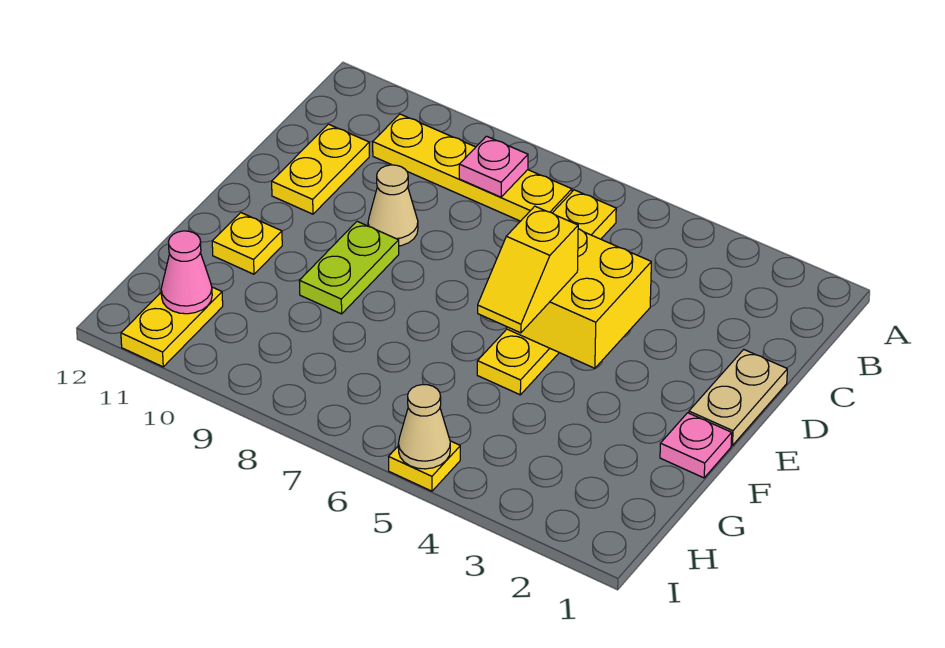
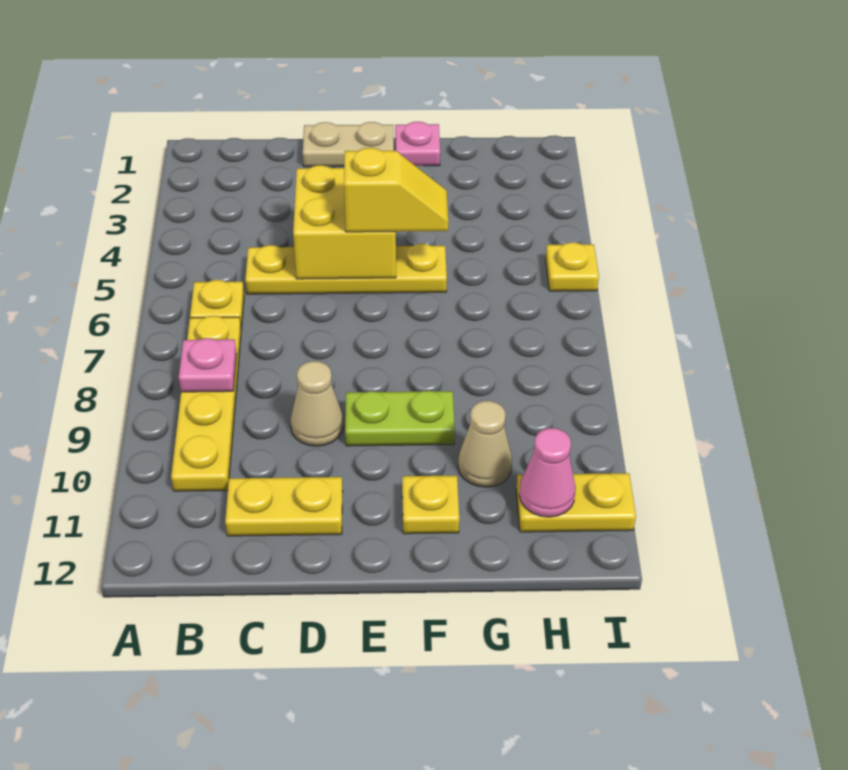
tan cone I5 level 2 -> tan cone G10 level 1

